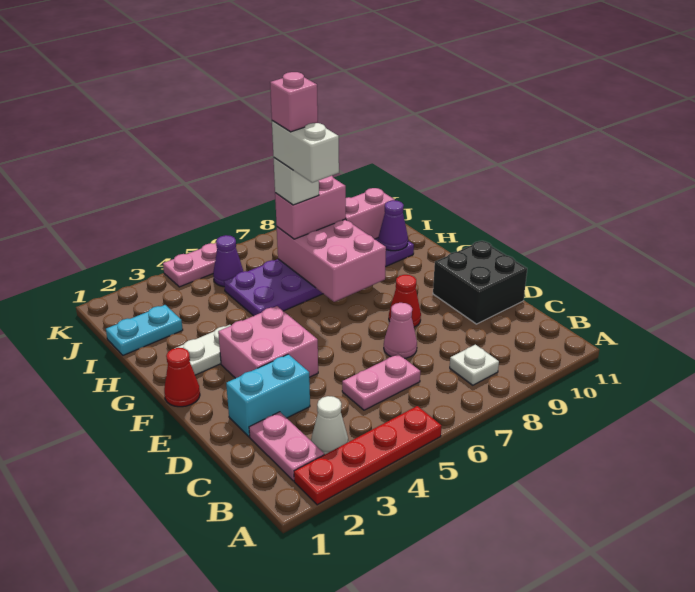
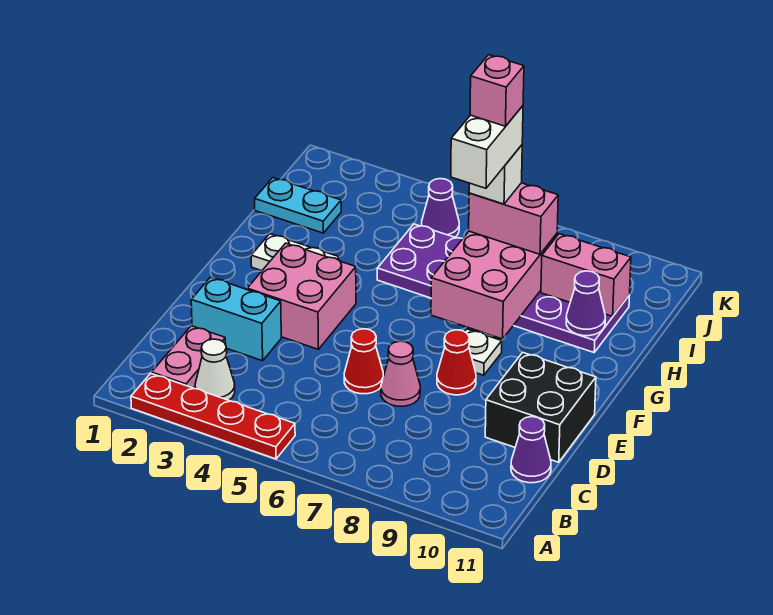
white plate B8 level 1 -> white plate F8 level 1
pink plate C5:C6 level 1 -> none
none -> purple cone C11 level 1
red cone F1 level 1 -> red cone D6 level 1
pink plate K4:K5 level 1 -> none

